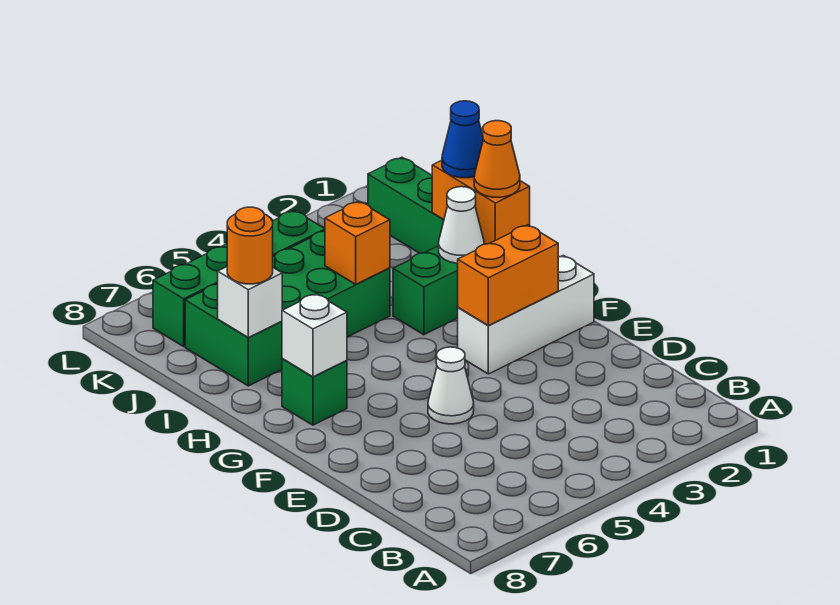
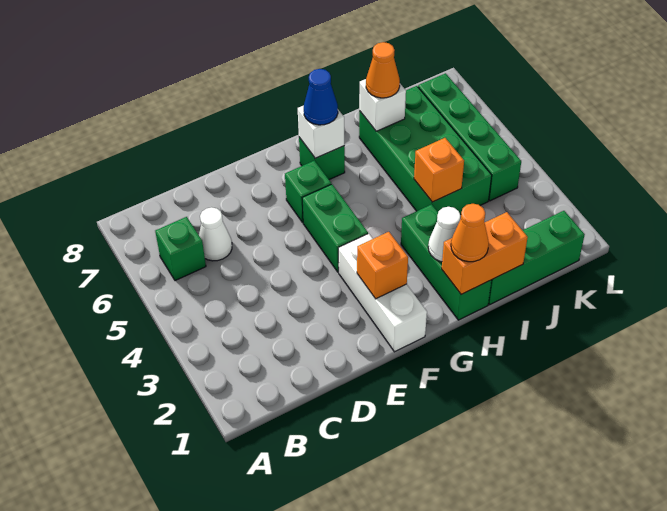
none -> green brick B6 level 1
white cone E5 level 1 -> white cone C6 level 1
orange brick F2:F3 level 2 -> orange brick F2 level 2
none -> green brick F4:F5 level 1
none -> green brick F6 level 1
blue cone I1 level 3 -> blue cone G7 level 3
orange round brick I7 level 3 -> orange cone I7 level 3

